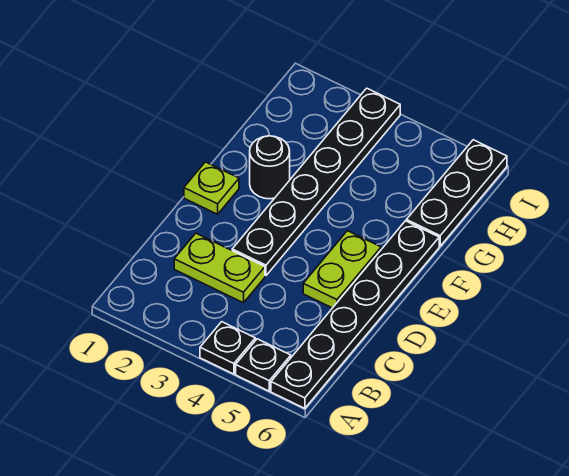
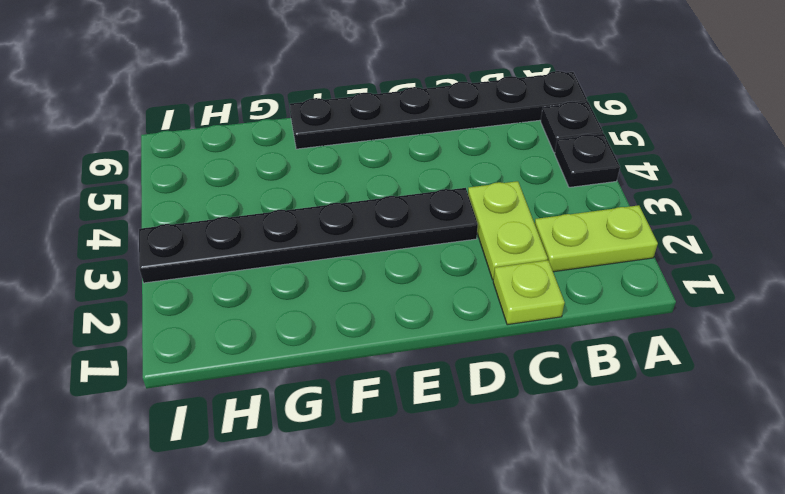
lime plate D5:E5 level 1 -> lime plate A2:B2 level 1
lime plate E1 level 1 -> lime plate C1 level 1
black round brick F2 level 1 -> none
black plate G6:I6 level 1 -> none

